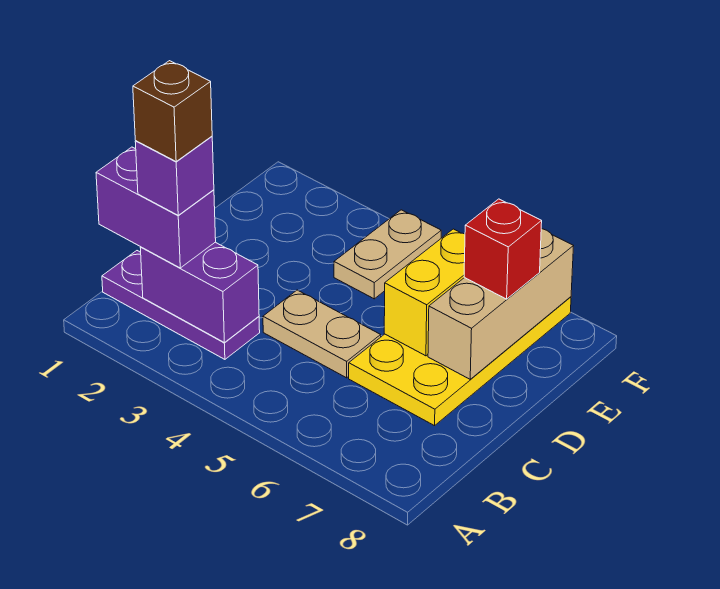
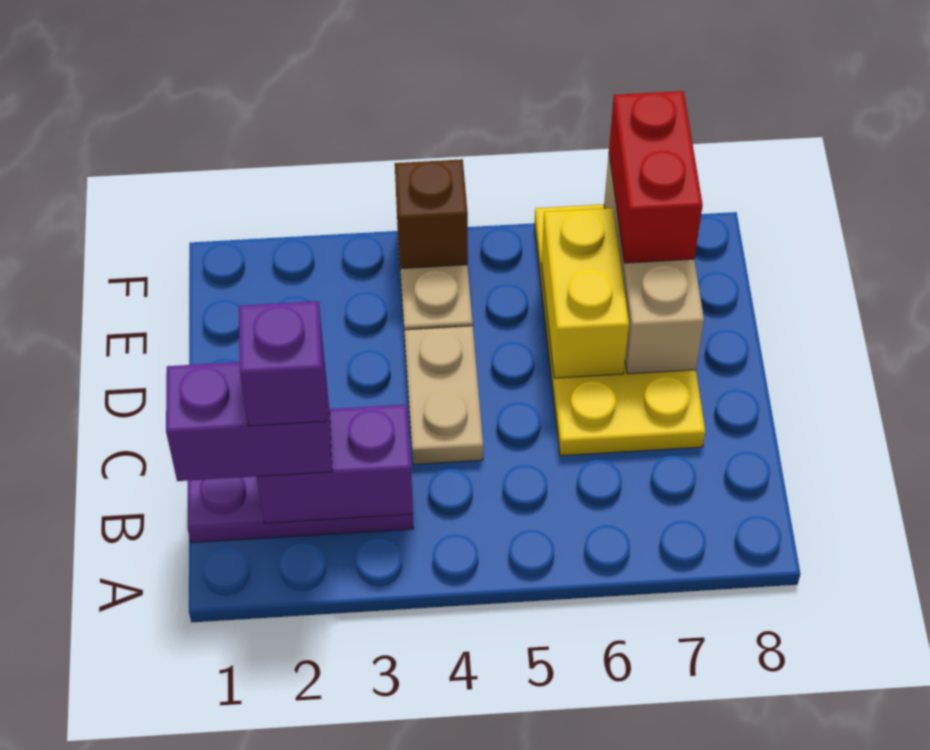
brown brick B2 level 5 -> brown brick F4 level 2
tan plate C4:C5 level 1 -> tan plate C4:D4 level 1
red brick E7 level 3 -> red brick E7:F7 level 3

